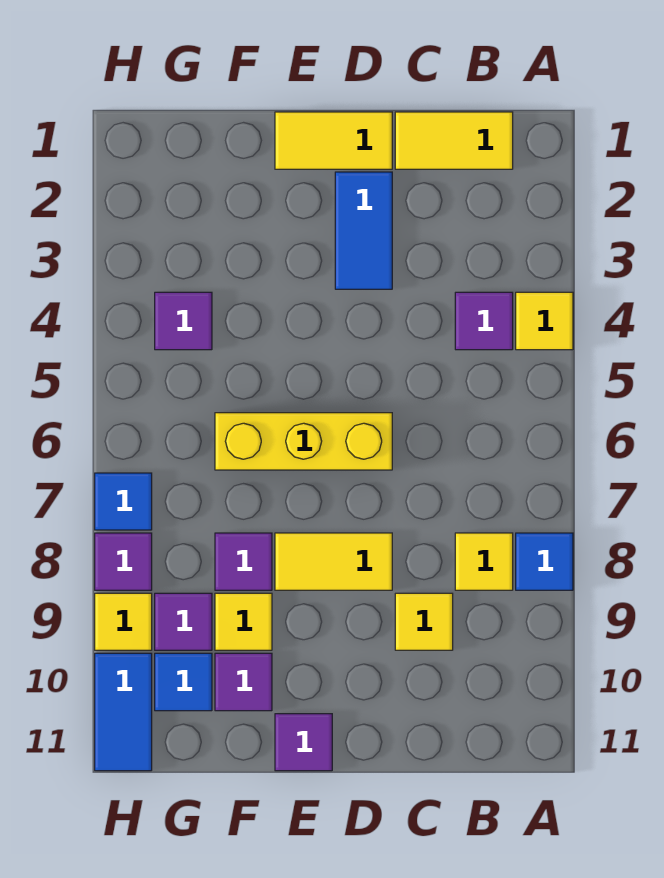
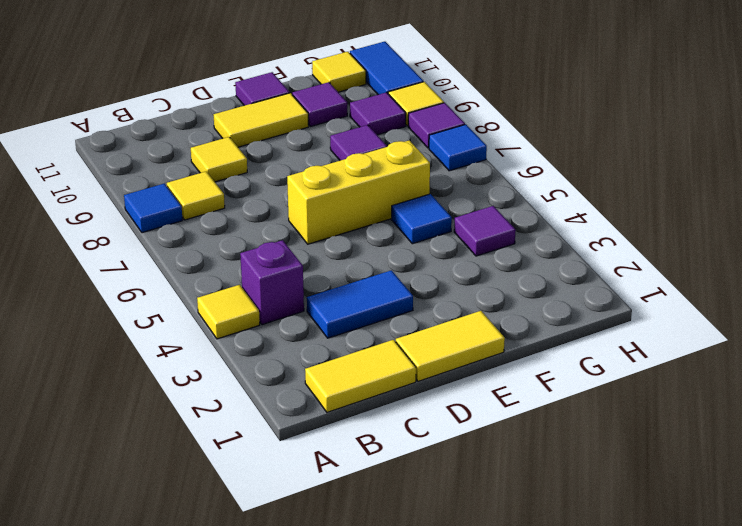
purple tile B4 level 1 -> purple brick B4 level 1
blue tile D2:D3 level 1 -> blue tile C3:D3 level 1
yellow tile D8:E8 level 1 -> yellow tile D10:E10 level 1
yellow tile F9 level 1 -> yellow tile G11 level 1
blue tile G10 level 1 -> blue tile F5 level 1

